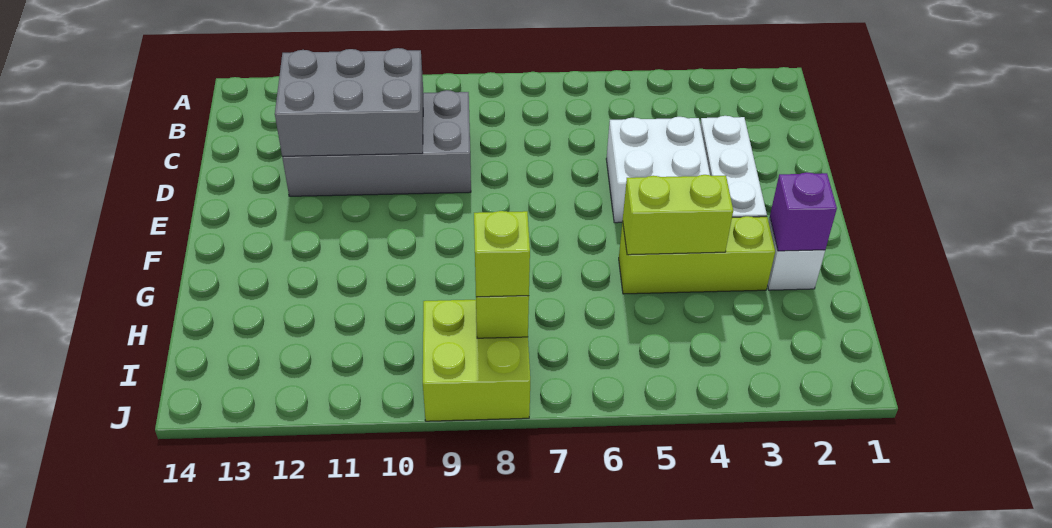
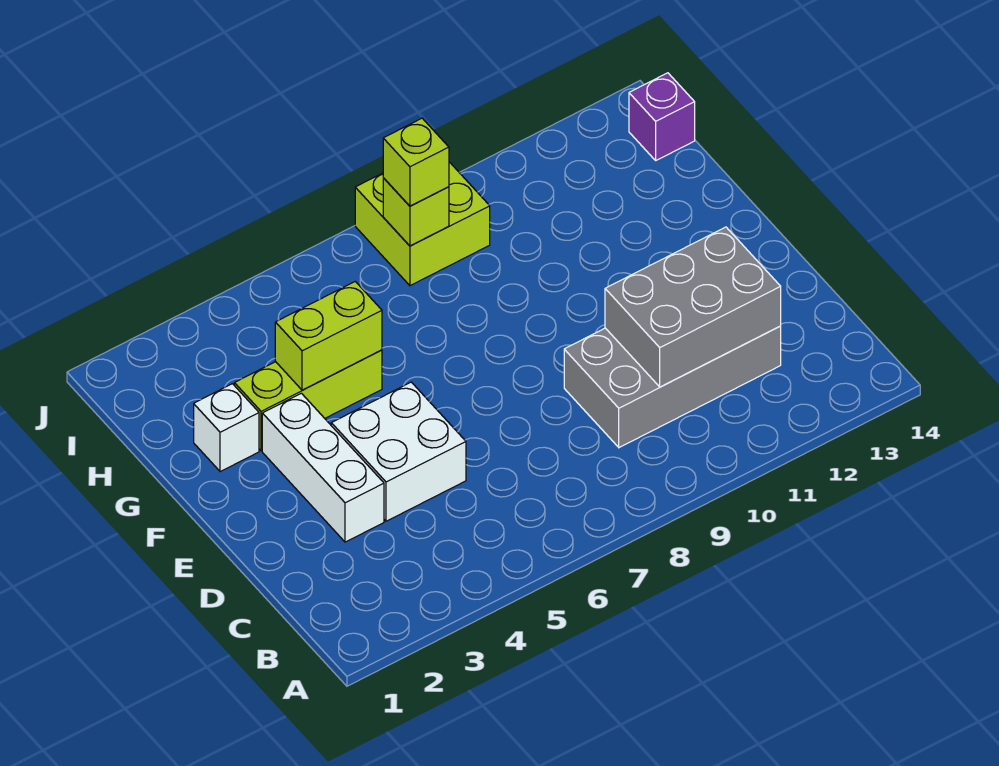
purple brick G2 level 2 -> purple brick I14 level 1

